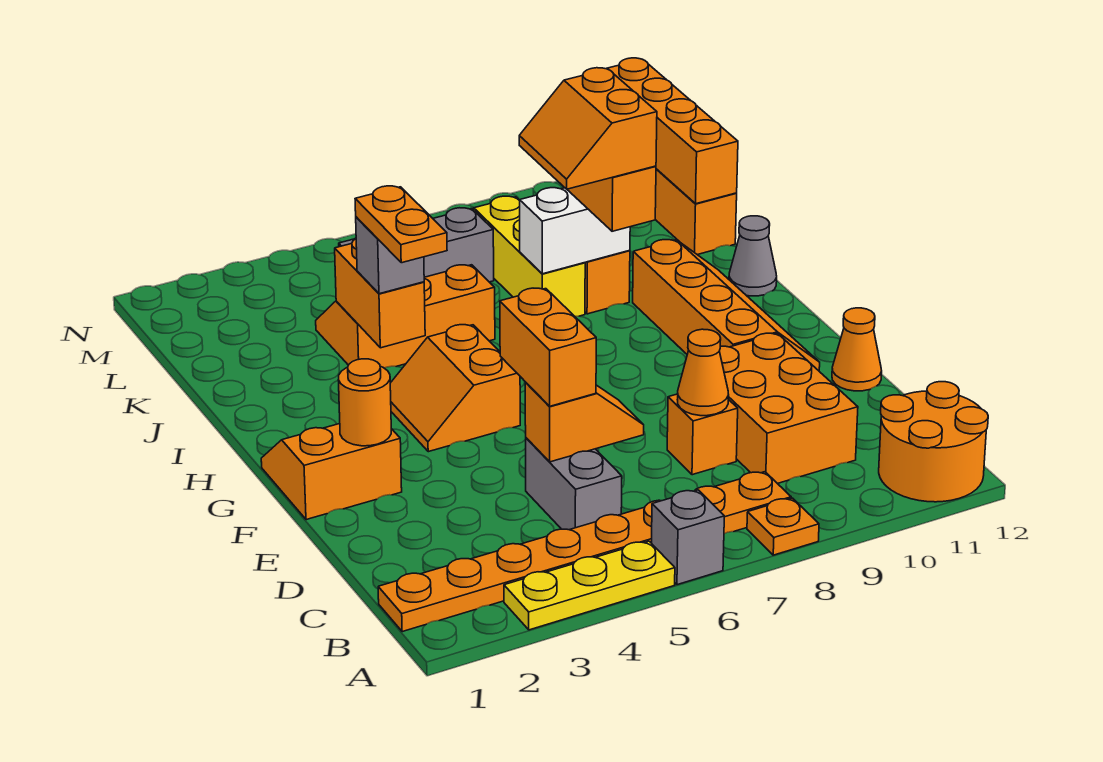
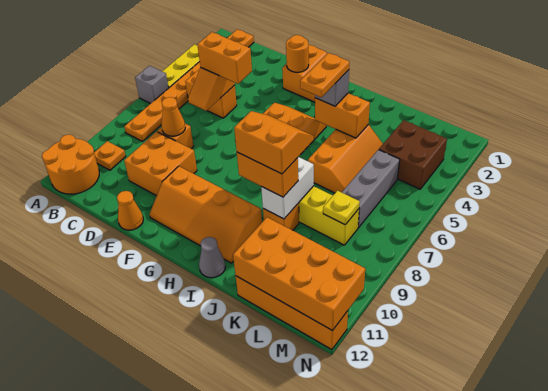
orange plate A8 level 1 -> orange plate B10 level 1
grey brick C5:D5 level 1 -> orange brick C5:D5 level 1
orange brick C9:E10 level 1 -> orange brick D9:E10 level 1
orange plate H4:I4 level 4 -> orange plate I4:I5 level 4
orange brick K12:N12 level 2 -> orange brick K11:N12 level 2
none -> brown brick L3:M4 level 1
none -> yellow plate L8 level 2

